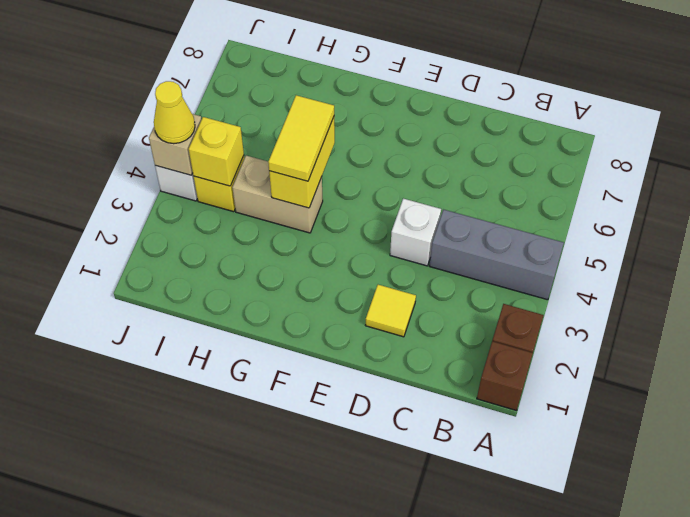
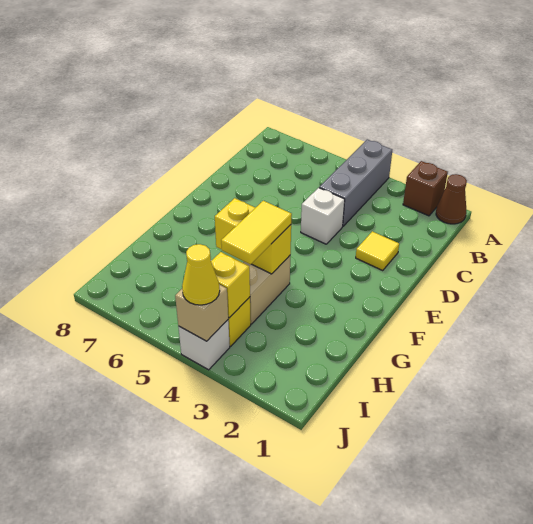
brown brick A1 level 1 -> brown cone A1 level 1
yellow tile G4:G5 level 3 -> yellow tile G4:H4 level 3

